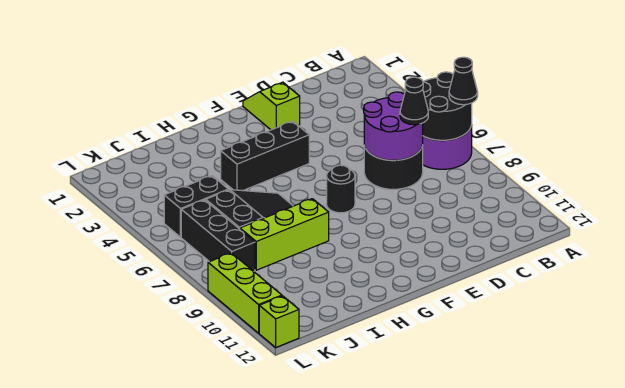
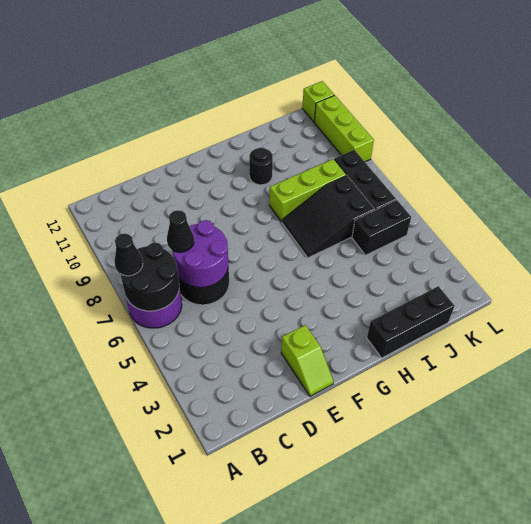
black brick F4:H4 level 1 -> black brick H1:J1 level 1
black round brick F7 level 1 -> black round brick H10 level 1

